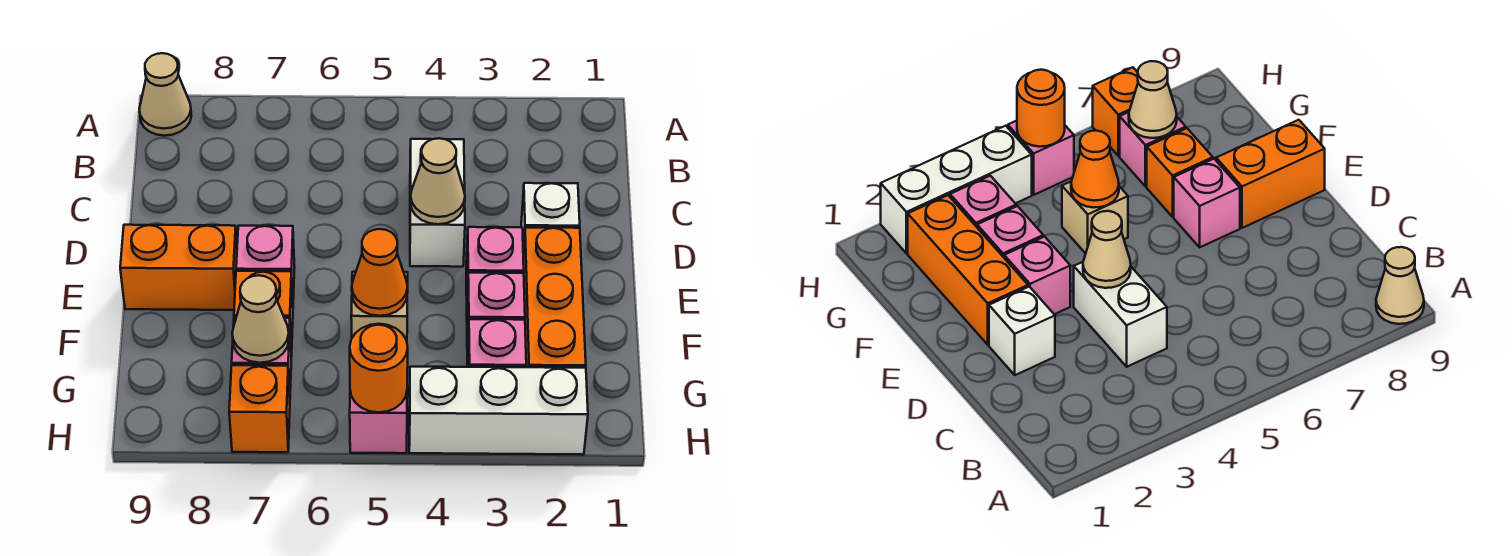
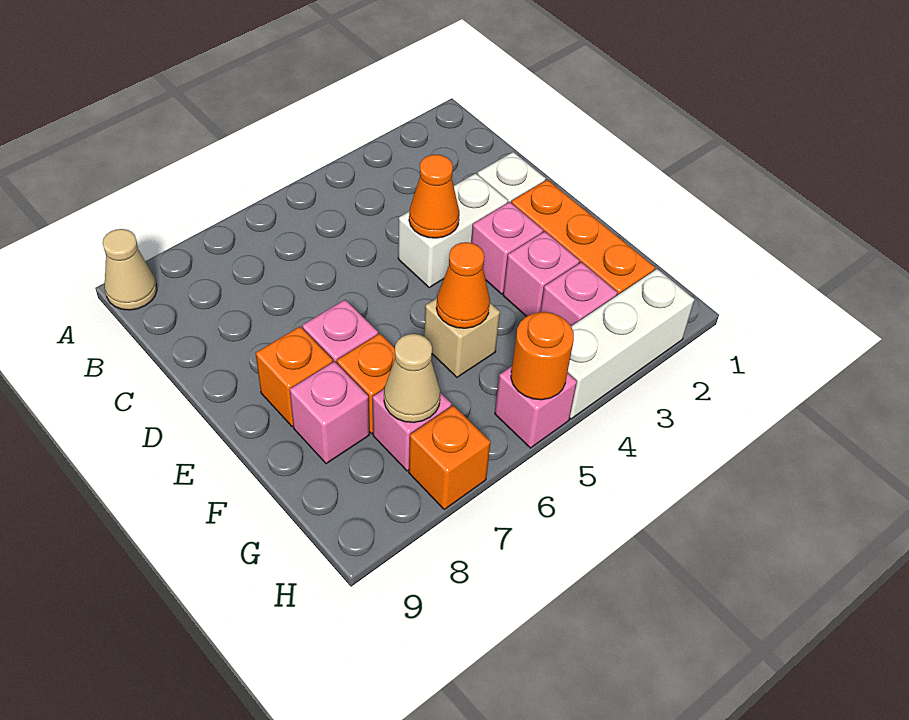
white brick C4:D4 level 1 -> white brick D3:D4 level 1
tan cone D4 level 2 -> orange cone D4 level 2
orange brick E8:E9 level 1 -> orange brick E8 level 1
none -> pink brick F8 level 1

